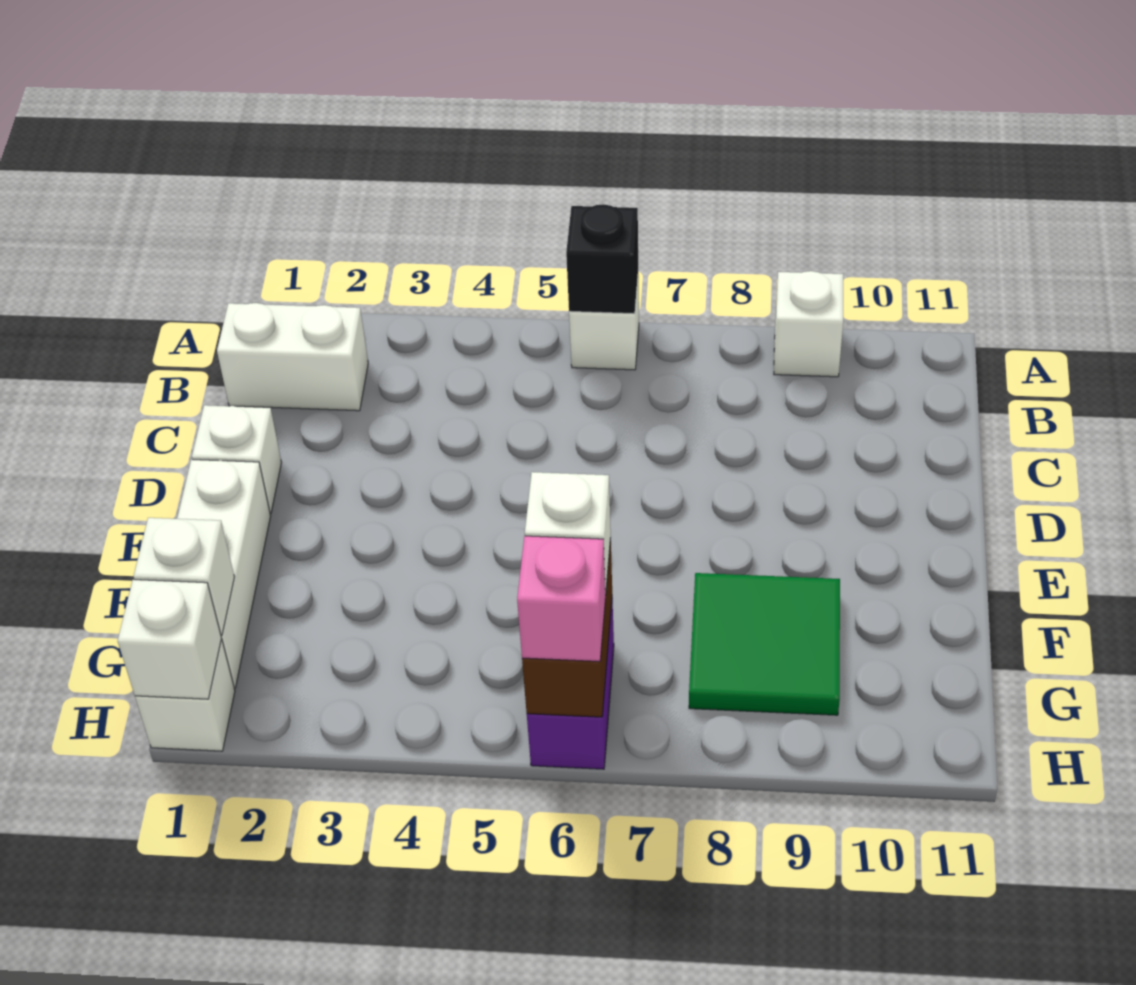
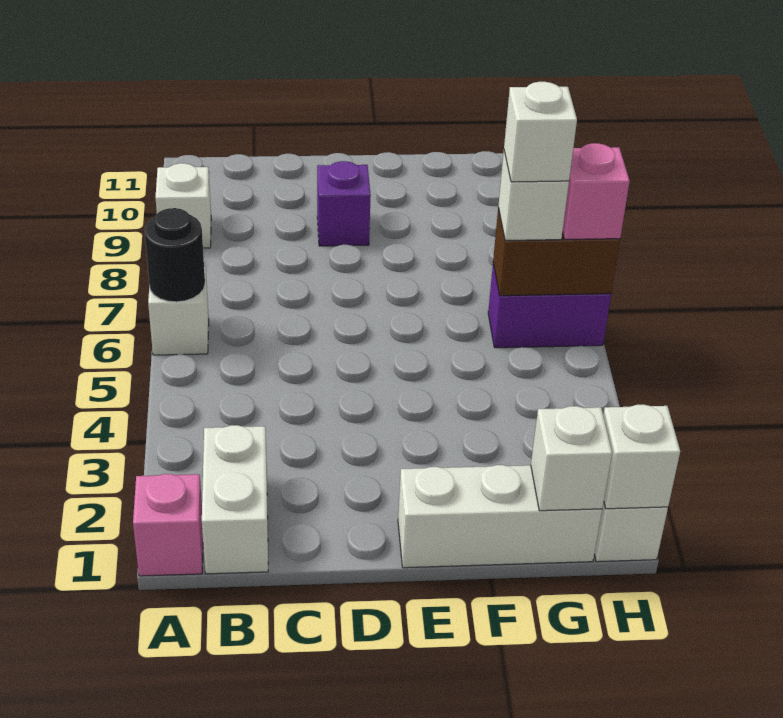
none -> pink brick A1 level 1
black brick A6 level 2 -> black round brick A6 level 2
white brick D1 level 1 -> white brick G6 level 4
none -> purple brick D9 level 1
green tile F8:G9 level 1 -> none

